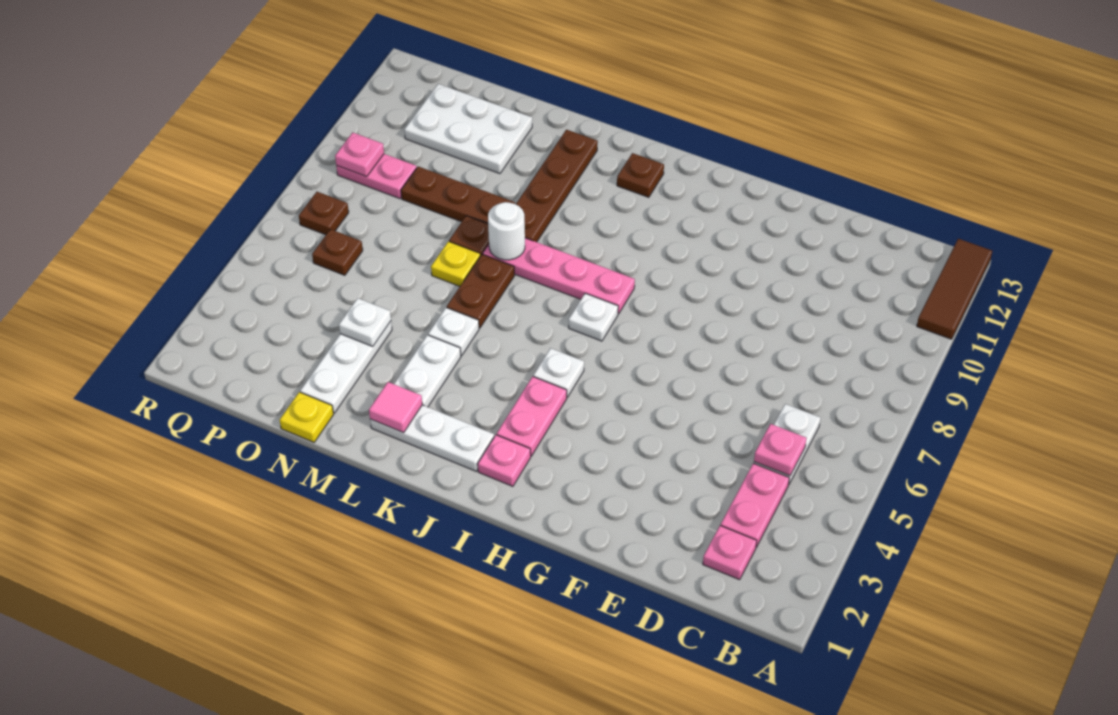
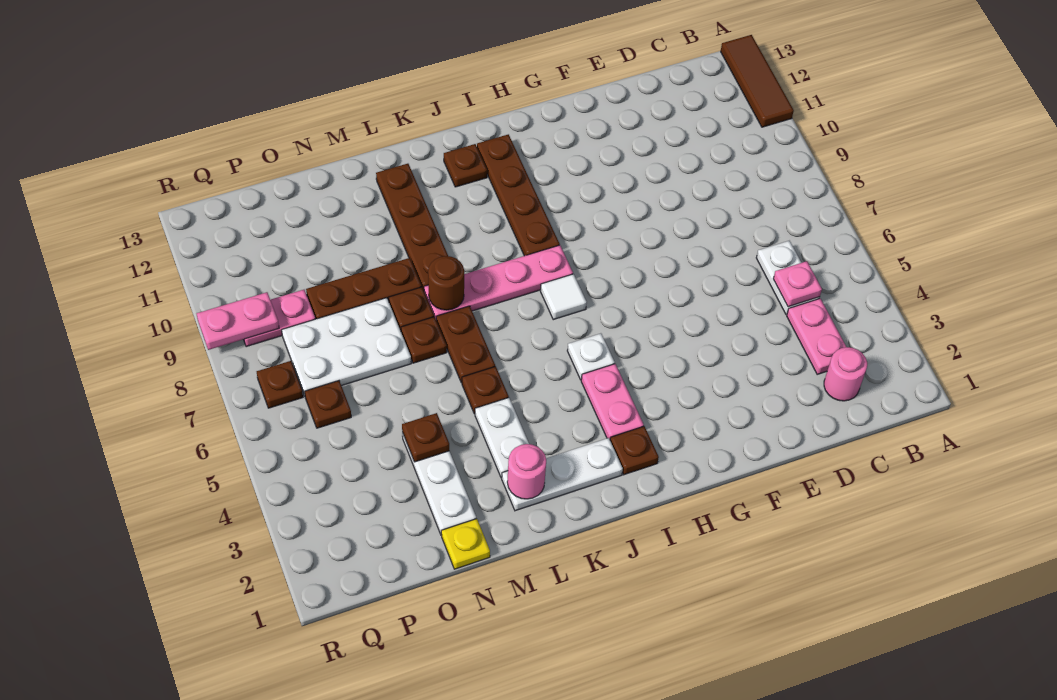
pink plate C2 level 1 -> pink round brick C2 level 1
pink plate I2 level 1 -> brown plate I2 level 1
white plate I7 level 1 -> white tile I7 level 1
none -> brown plate I9:I12 level 1
pink tile L2 level 2 -> pink round brick L2 level 2
white plate L5 level 1 -> brown plate L5 level 1
white round brick L8 level 2 -> brown round brick L8 level 2
yellow plate M7 level 1 -> brown plate M7 level 1
white plate N4 level 2 -> brown plate N4 level 2
white plate N11:P12 level 1 -> white plate N7:P8 level 1
pink plate Q9 level 2 -> pink plate Q9:R9 level 2

